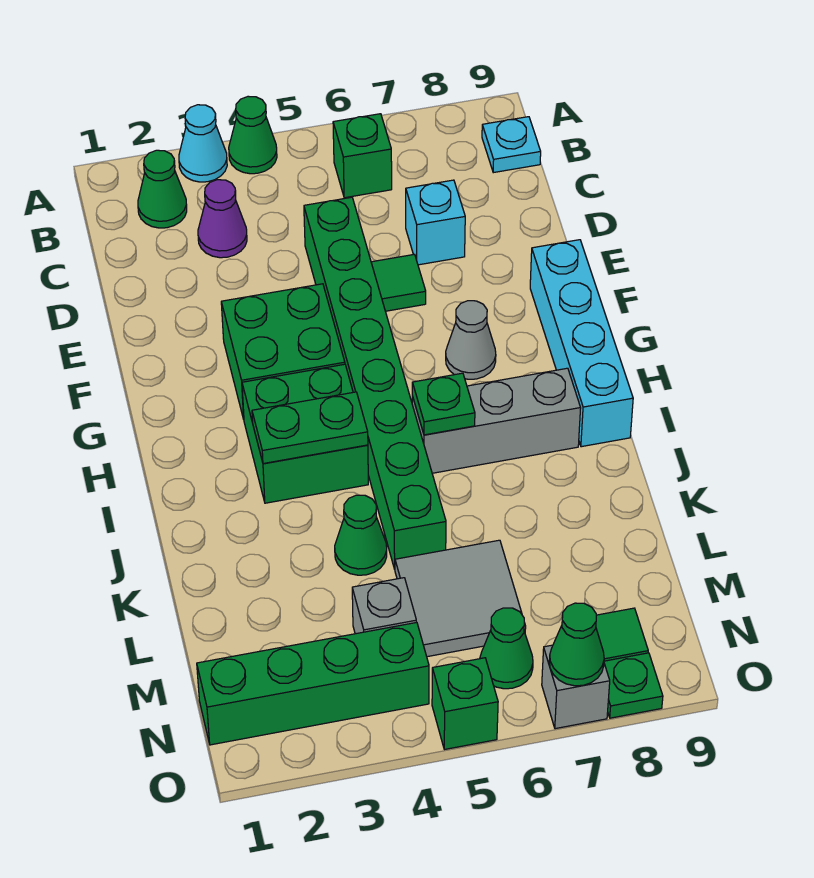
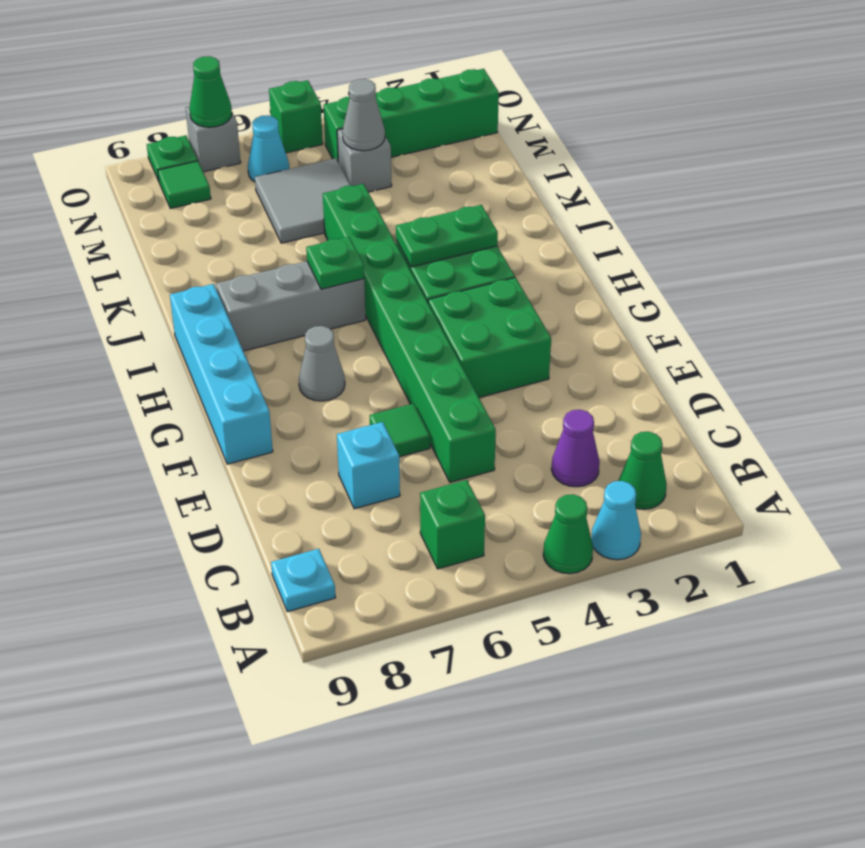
green cone K4 level 1 -> none
none -> grey cone M4 level 2
green cone N6 level 1 -> cyan cone N6 level 1

